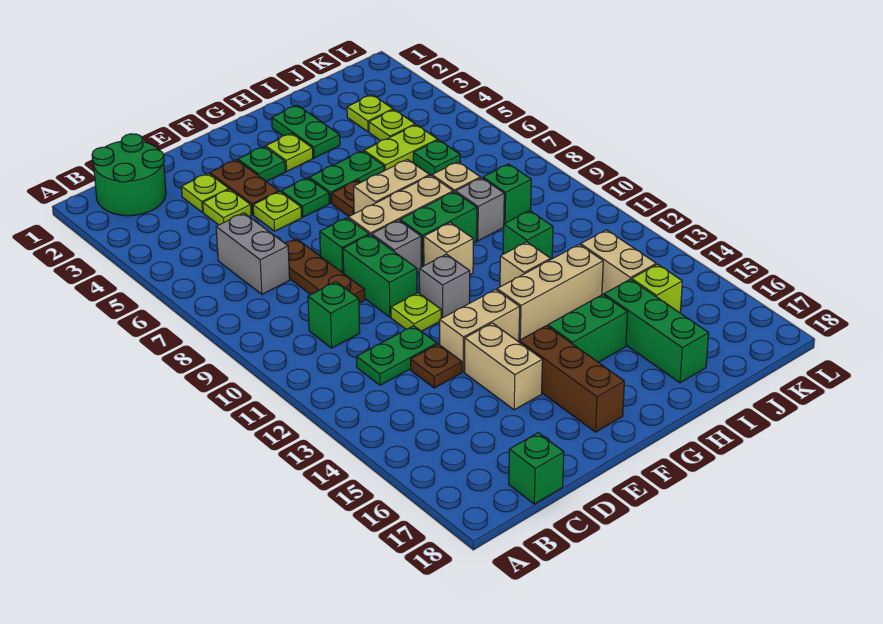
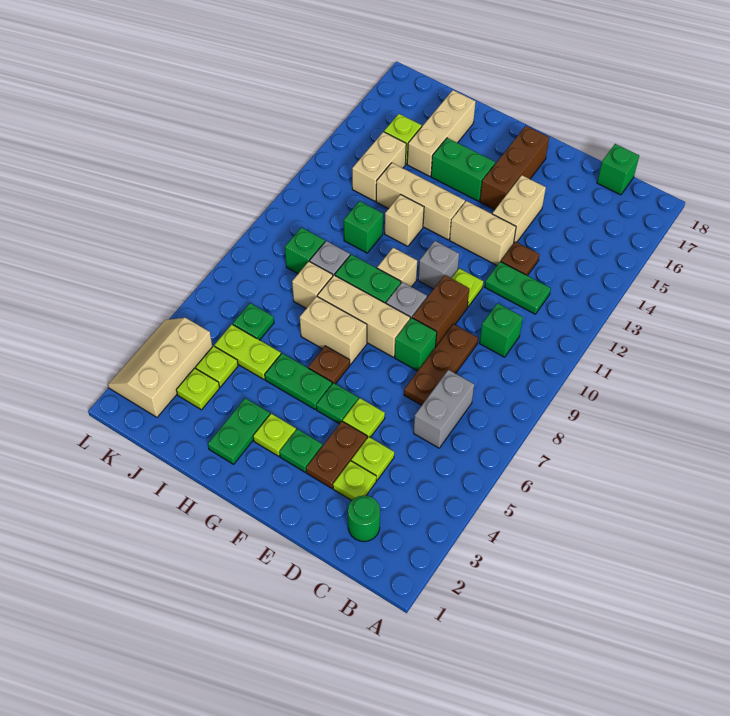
green round brick B1:C2 level 1 -> green round brick C2 level 1
green brick E9:E10 level 1 -> brown brick E9:E10 level 1
green brick I15:I17 level 1 -> tan brick I15:I17 level 1
none -> tan slope K2:L4 level 1 top K

